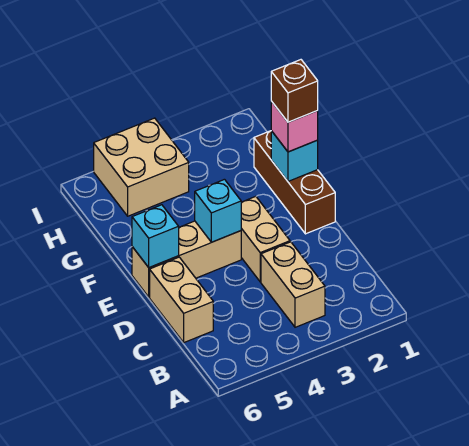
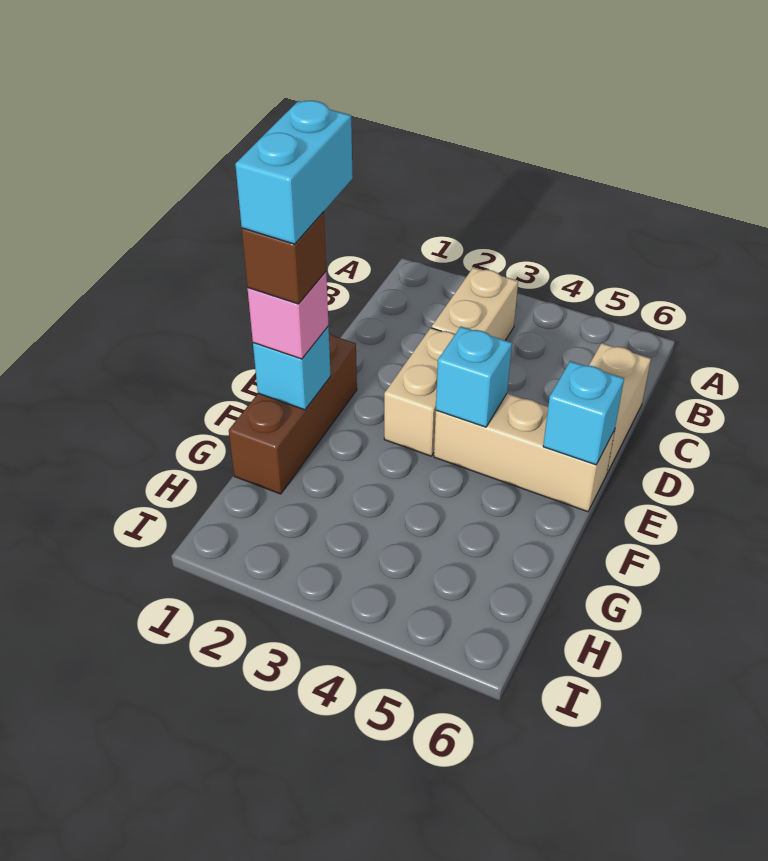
none -> cyan brick E1:F1 level 5
tan brick H4:I5 level 1 -> none

